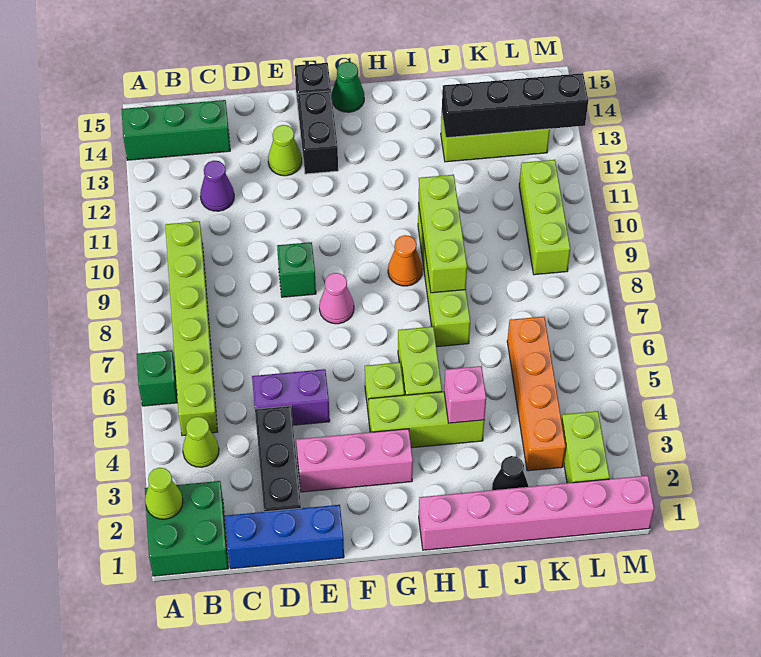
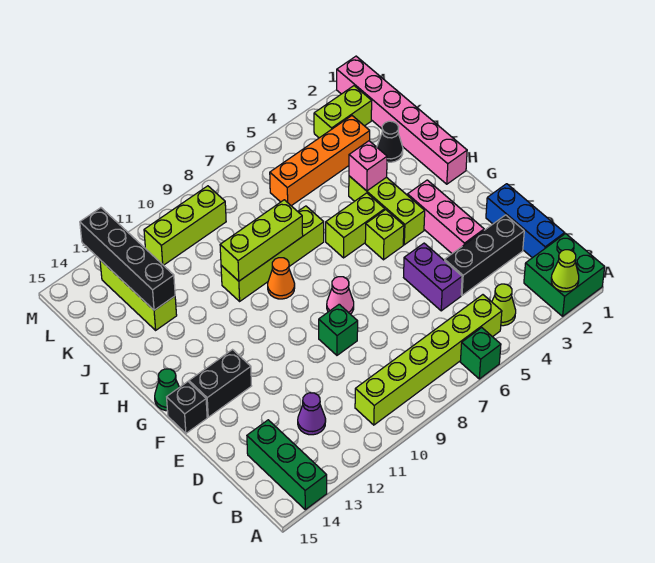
lime cone E13 level 1 -> none

